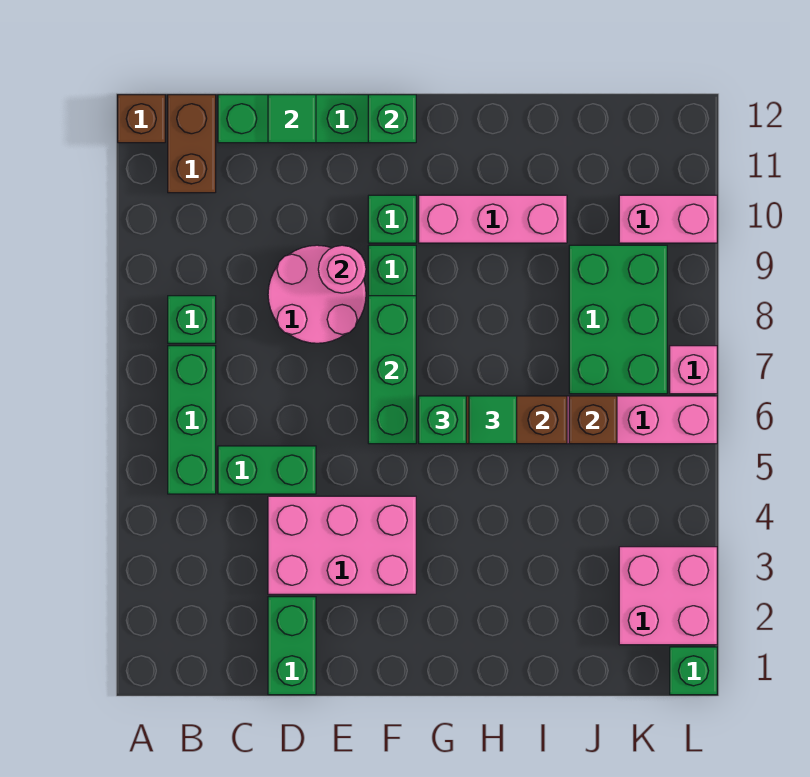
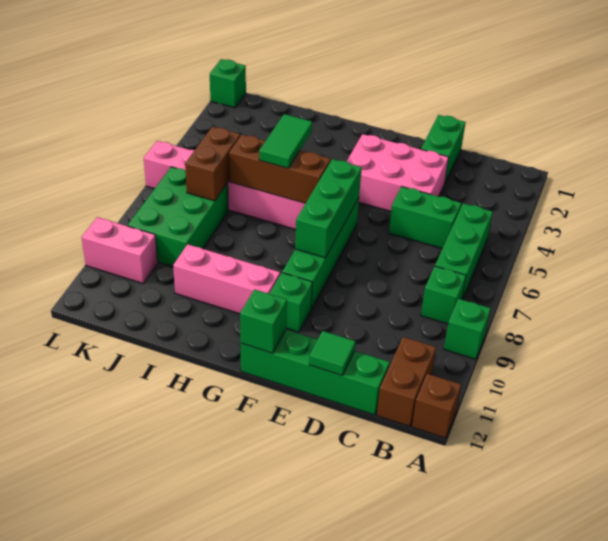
pink round brick D8:E9 level 1 -> none
pink round brick E9 level 2 -> none
green brick G6 level 3 -> green brick A9 level 1
green tile H6 level 3 -> green tile H5:H6 level 3
brown brick J6 level 2 -> brown brick J6:J7 level 2
pink brick K2:L3 level 1 -> none
pink brick L7 level 1 -> none

